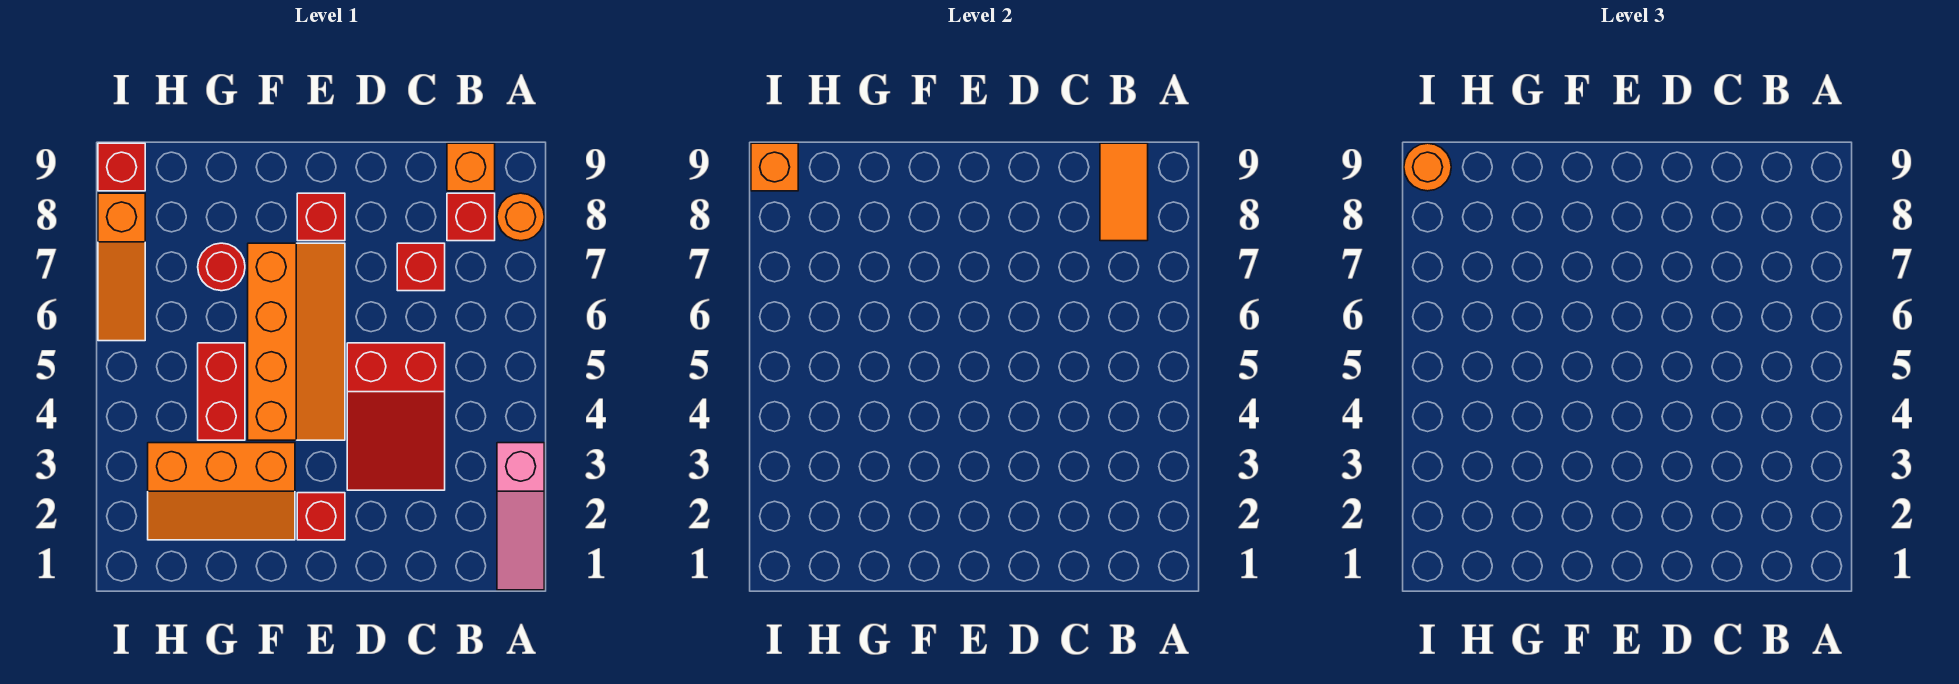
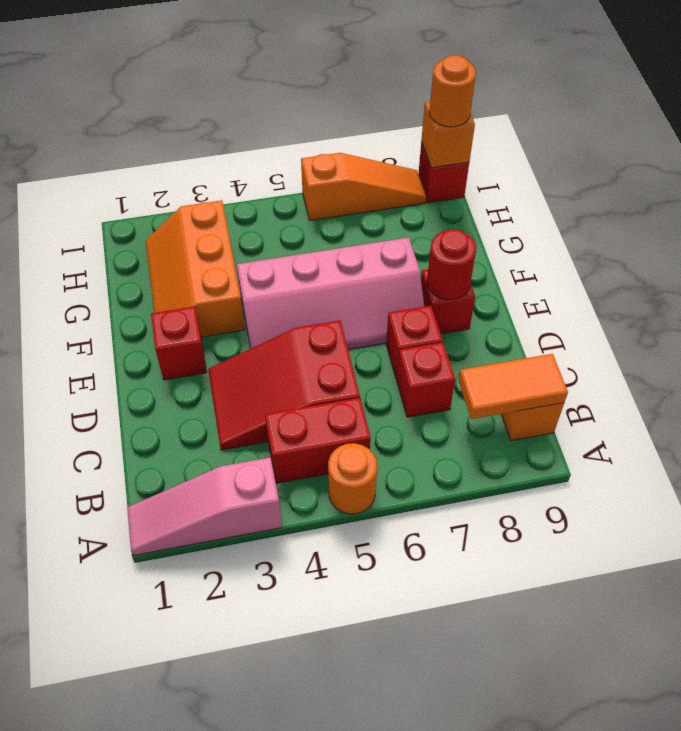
orange round brick A8 level 1 -> orange round brick A5 level 1
red brick B8 level 1 -> red brick D7 level 1
orange slope E4:F7 level 1 top F -> pink slope E4:F7 level 1 top F
red brick G4:G5 level 1 -> red brick B4:B5 level 1
red round brick G7 level 1 -> red round brick E8 level 2
orange slope I6:I8 level 1 top 8 -> orange slope I6:I8 level 1 top 6

